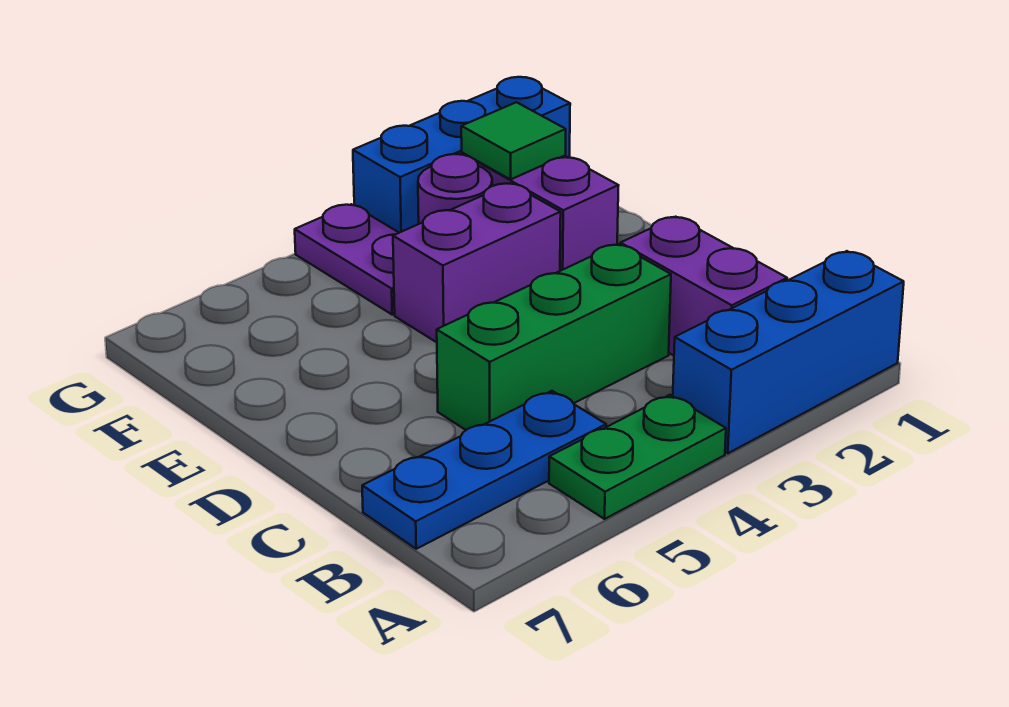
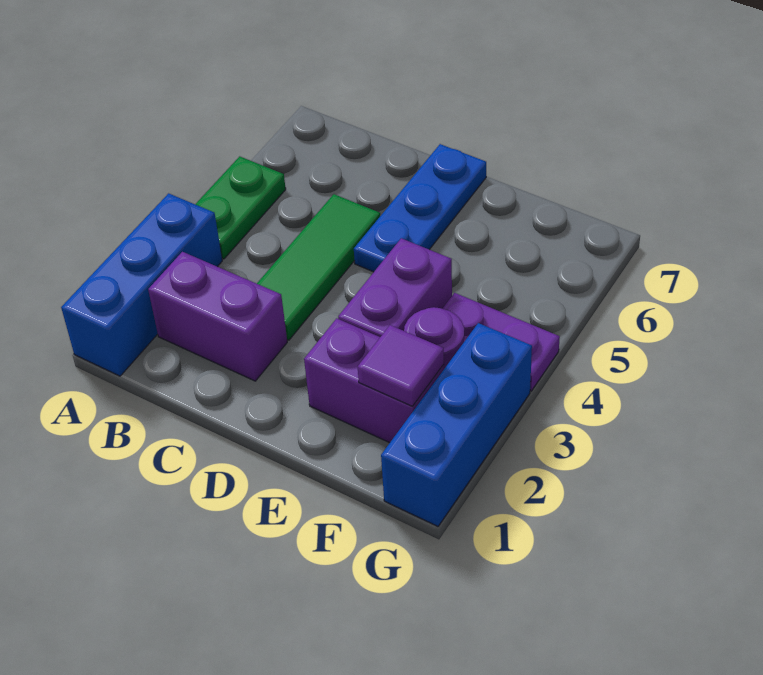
blue plate B5:B7 level 1 -> blue plate D5:D7 level 1
green brick C3:C5 level 1 -> green tile C3:C5 level 1
green tile F2 level 2 -> purple tile F2 level 2

